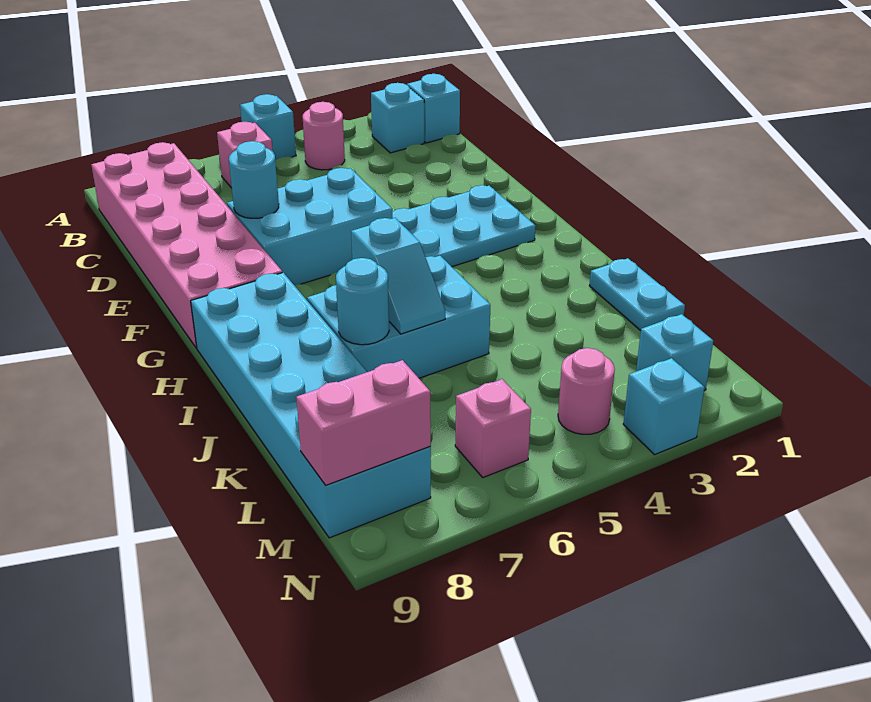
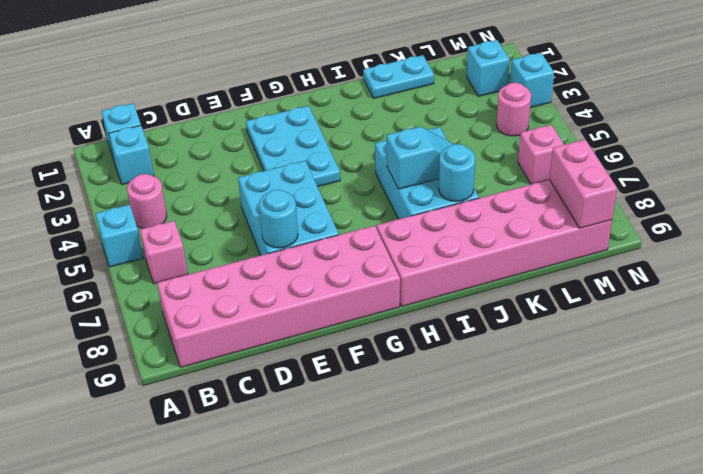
cyan brick H8:M9 level 1 -> pink brick H8:M9 level 1

